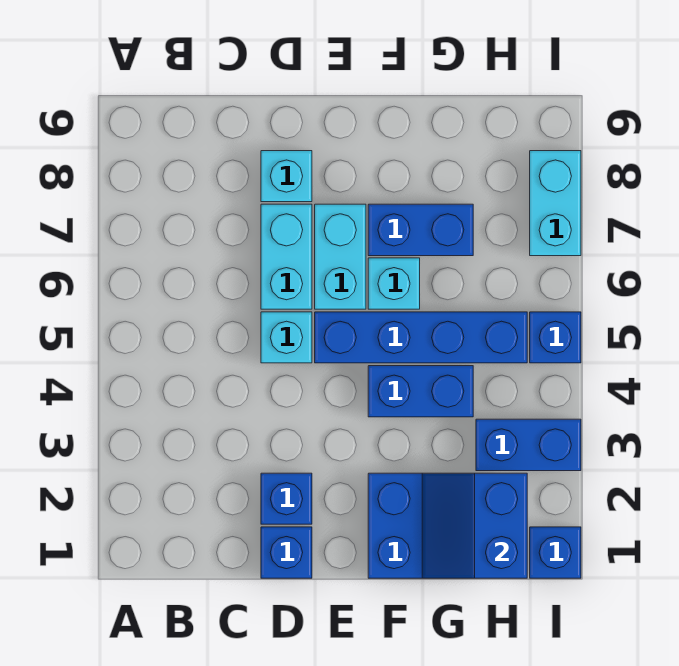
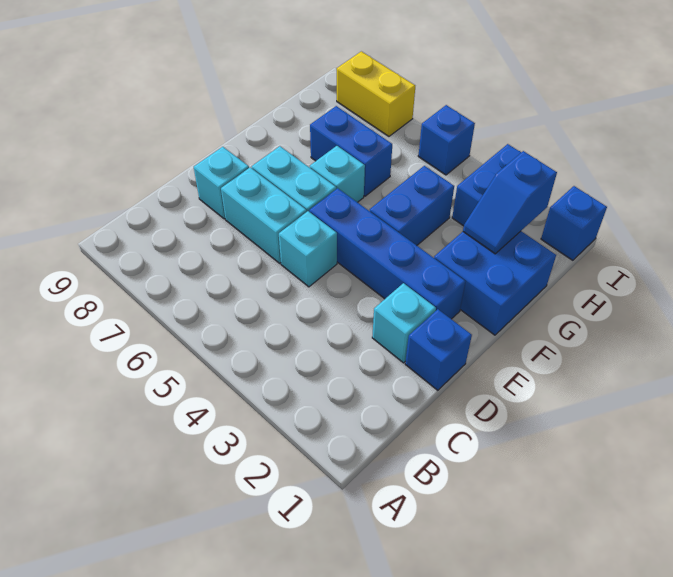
blue brick D2 level 1 -> cyan brick D2 level 1
blue brick E5:H5 level 1 -> blue brick E2:E5 level 1
blue brick F7:G7 level 1 -> blue brick G6:G7 level 1
blue slope G1:H2 level 2 top H -> blue slope G2:H2 level 2 top H
cyan brick I7:I8 level 1 -> yellow brick I7:I8 level 1

